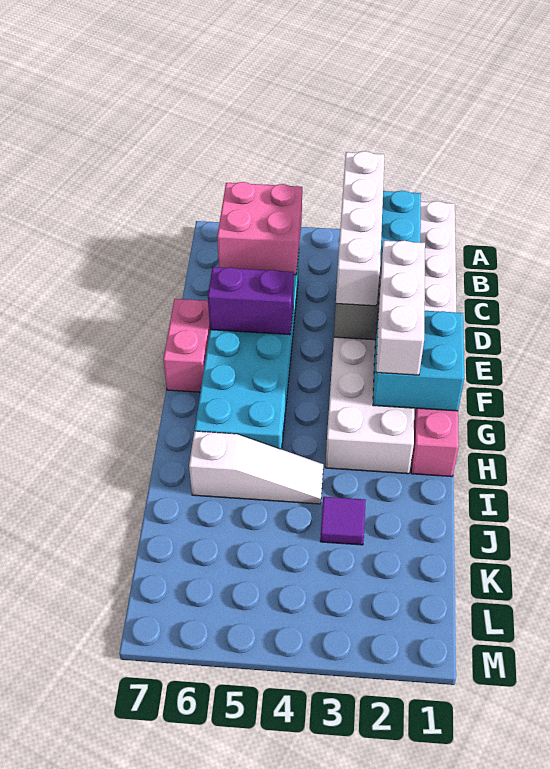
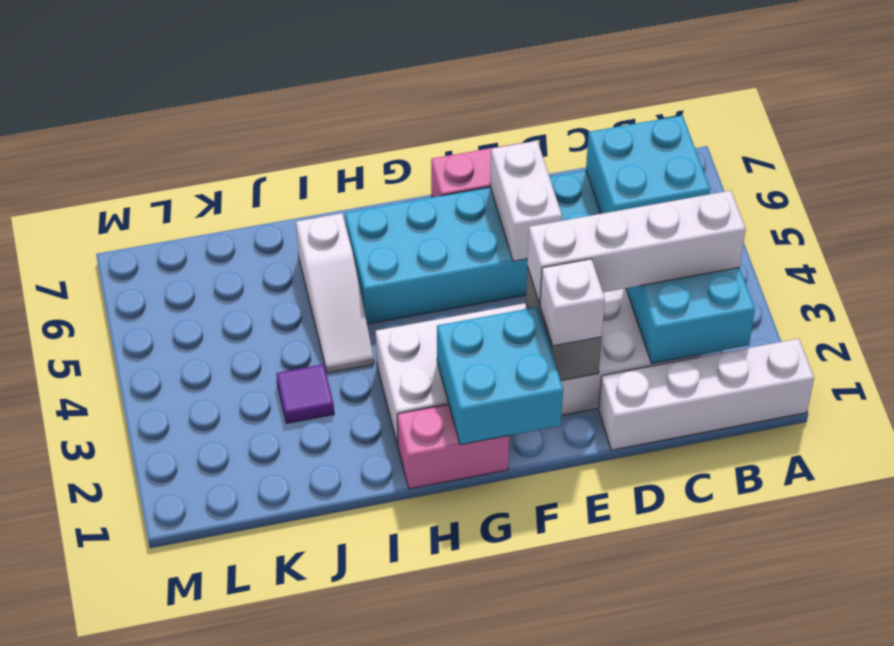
pink brick B5:C6 level 2 -> cyan brick B5:C6 level 2
white brick E2:G2 level 3 -> white brick E2 level 3
purple brick E5:E6 level 2 -> white brick E5:E6 level 2

